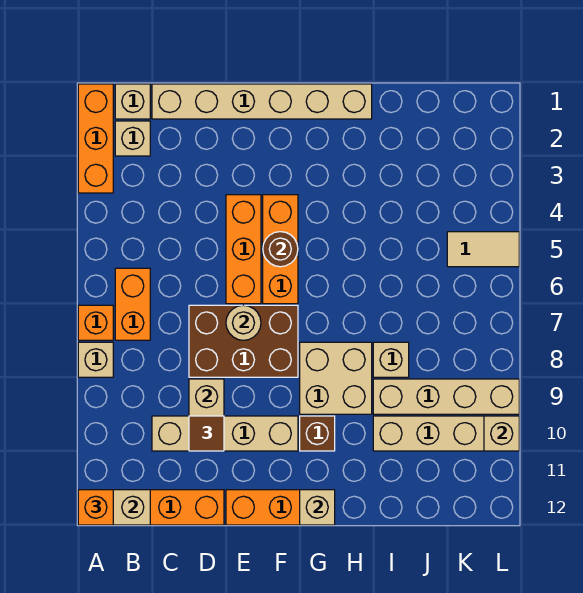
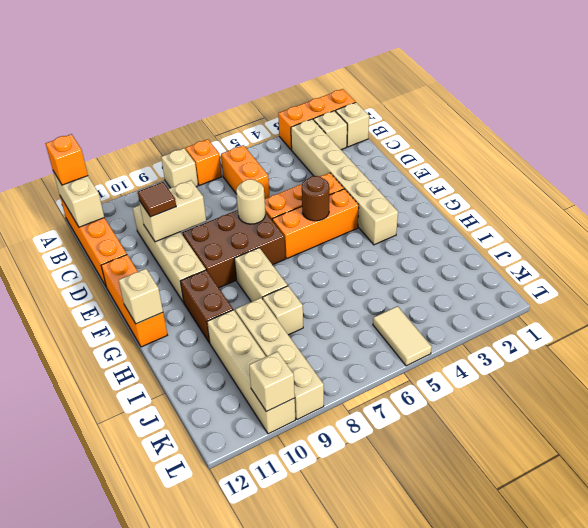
orange brick B6:B7 level 1 -> orange brick B6:C6 level 1
tan brick C1:H1 level 1 -> tan brick B3:G3 level 1
brown brick D7:F8 level 1 -> brown brick E7:F9 level 1
tan brick G8:H9 level 1 -> tan brick G8:H8 level 1
brown brick G10 level 1 -> brown brick G10:H10 level 1

